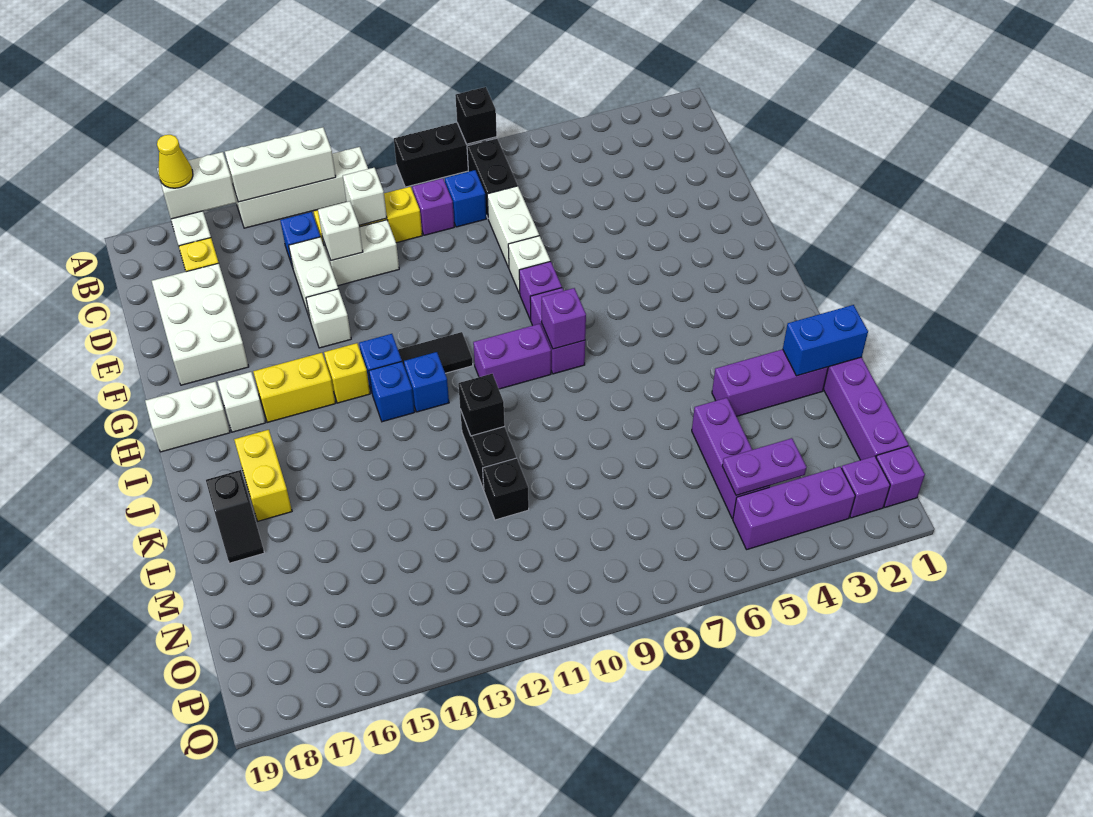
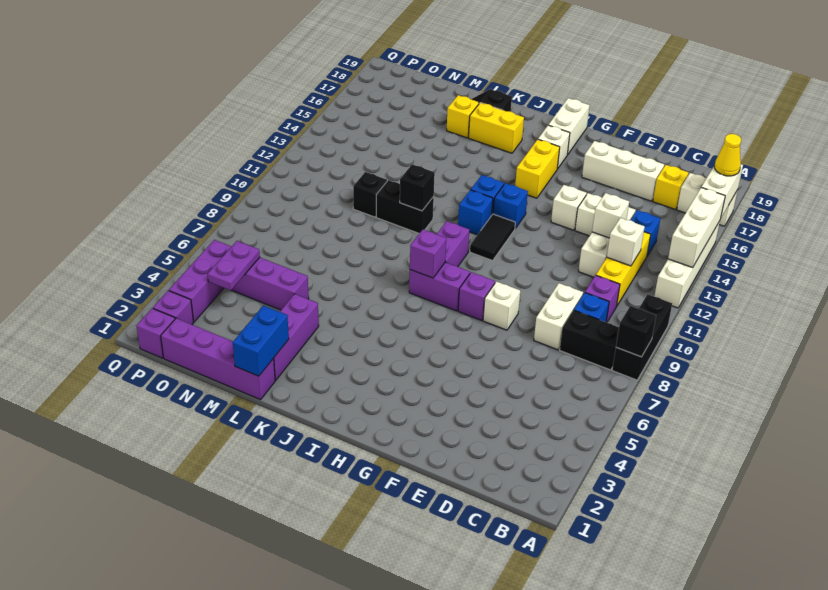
white brick D8:E8 level 1 -> white brick D8:D9 level 1
white brick D17:F18 level 1 -> white brick D17:F17 level 1
yellow brick H14 level 1 -> yellow brick L17 level 1

